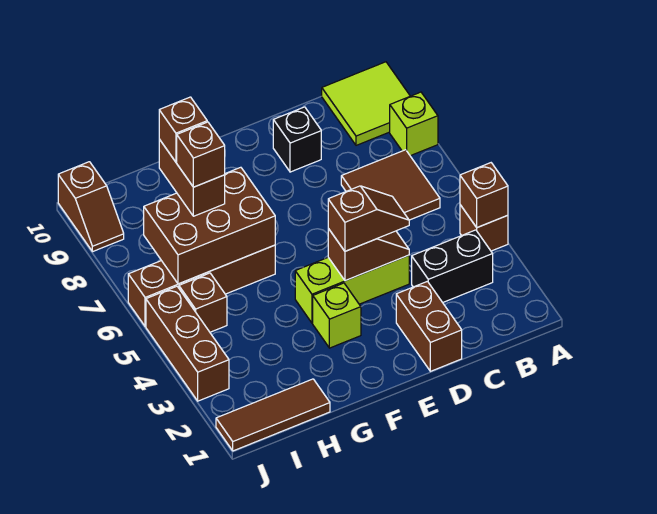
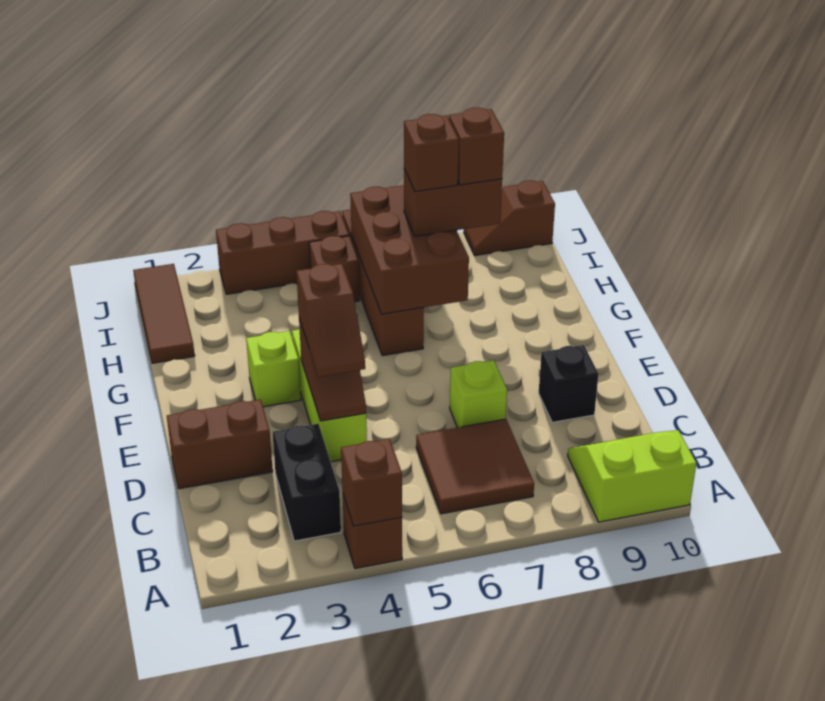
lime brick A8 level 1 -> lime brick D7 level 1
lime tile A9:B10 level 1 -> lime slope A9:B10 level 1 top A

